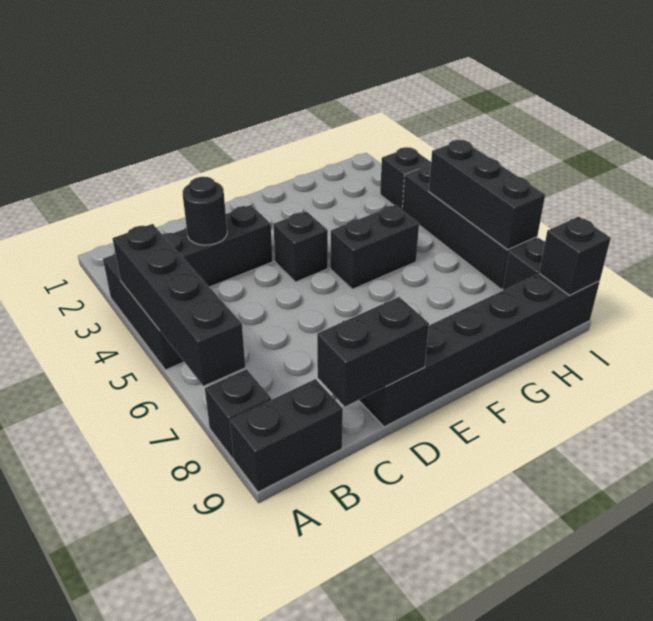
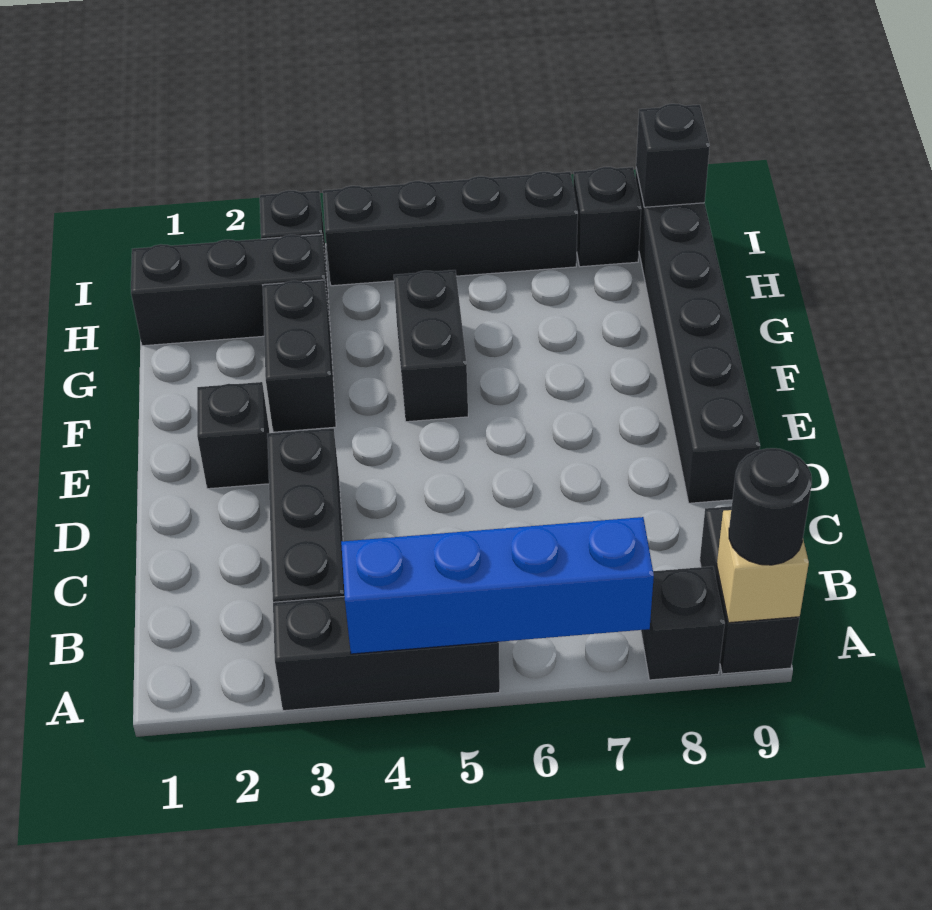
black brick A4:A7 level 2 -> blue brick A4:A7 level 2
none -> tan brick A9 level 2
black round brick C3 level 2 -> black round brick A9 level 3
black brick C9:D9 level 2 -> black brick F3:G3 level 1
black brick E4 level 1 -> black brick E2 level 1
black brick I5:I7 level 2 -> black brick H1:H3 level 1

